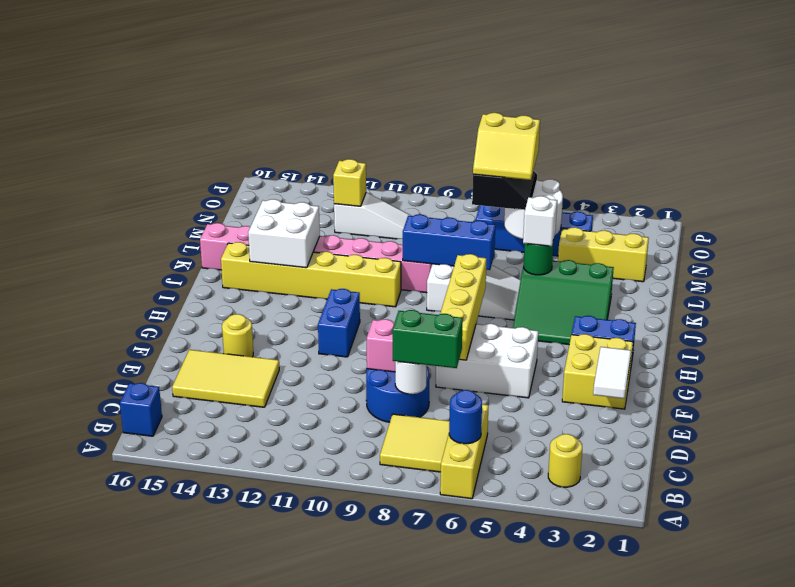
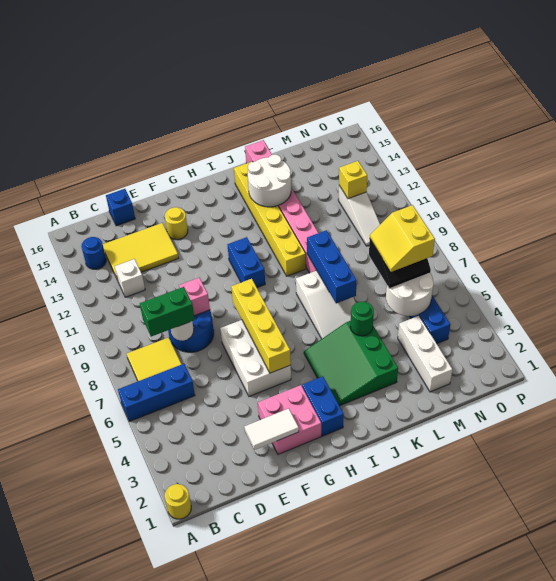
yellow brick A6:C6 level 1 -> blue brick A6:C6 level 1
yellow round brick B3 level 1 -> yellow round brick A1 level 1
blue round brick B6 level 2 -> blue round brick B14 level 1
blue brick B16 level 1 -> blue brick D16 level 1
green brick D7:D8 level 3 -> green brick C8:D8 level 3
yellow tile D13:E15 level 1 -> yellow tile C13:E14 level 1
yellow brick F2:G3 level 1 -> pink brick F2:G3 level 1
yellow brick F7:I7 level 2 -> yellow brick G5:G8 level 2
blue brick G11:H11 level 1 -> blue brick H10:H11 level 1
white brick J13:K14 level 2 -> white round brick J13:K14 level 2
white brick K5 level 3 -> white brick C12 level 1
yellow brick M2:M4 level 1 -> white brick M2:M4 level 1

